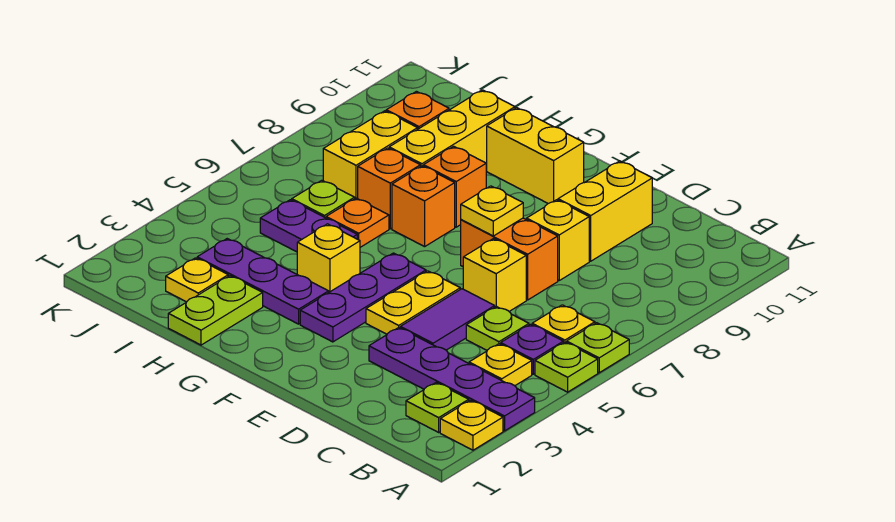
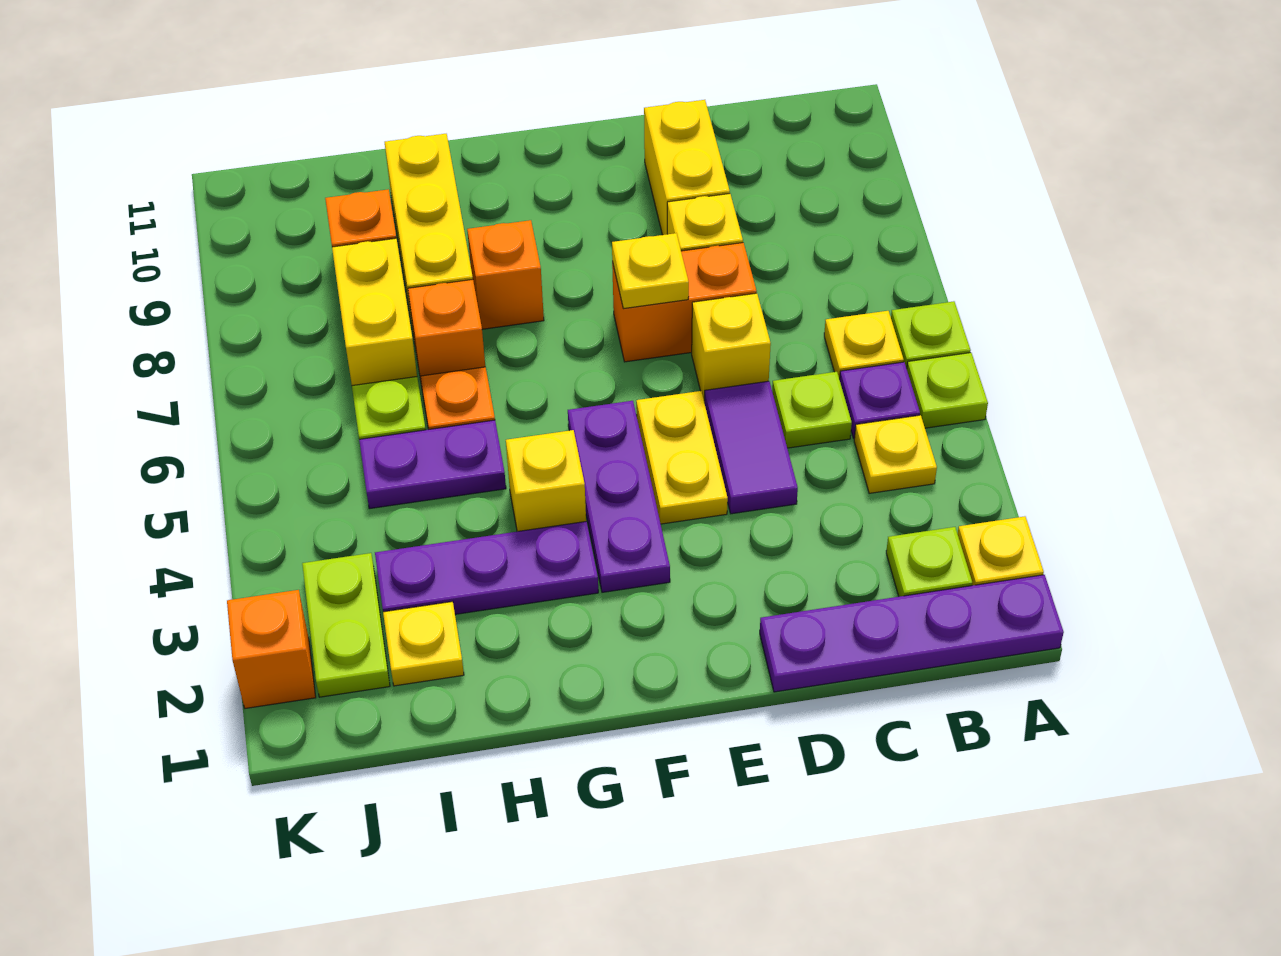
purple plate A3:D3 level 1 -> purple plate A1:D1 level 1
yellow brick F10:G10 level 1 -> none
orange brick G7 level 1 -> orange brick K2 level 1
lime plate H1:H2 level 1 -> lime plate J2:J3 level 1

